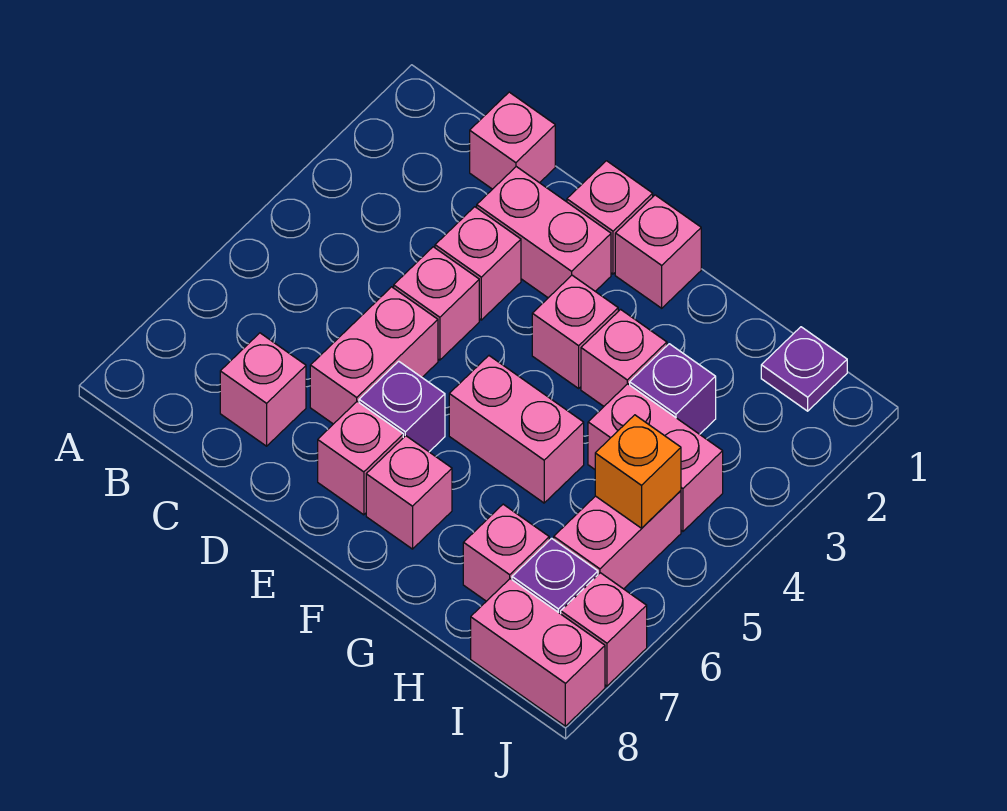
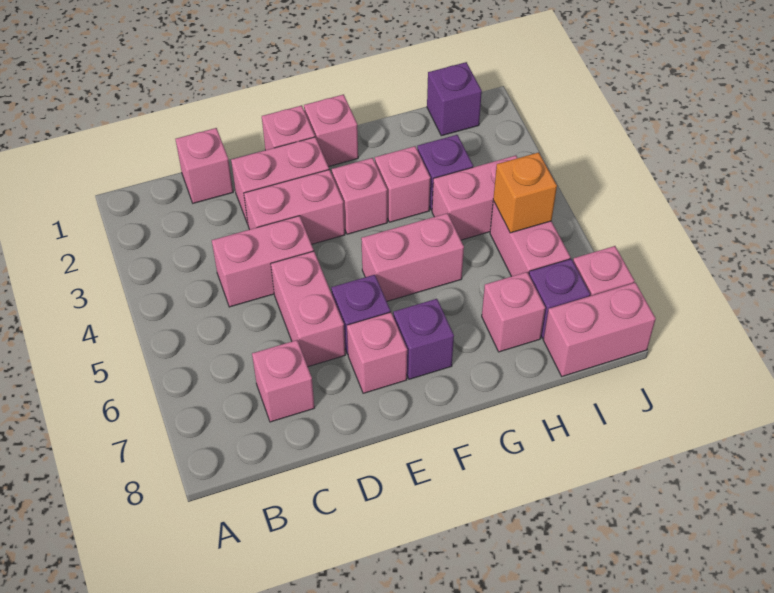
pink brick D3 level 1 -> pink brick D3:E3 level 1
pink brick D4 level 1 -> pink brick C4:D4 level 1
pink brick F7 level 1 -> purple brick F7 level 1
purple plate I1 level 1 -> purple brick I1 level 1

